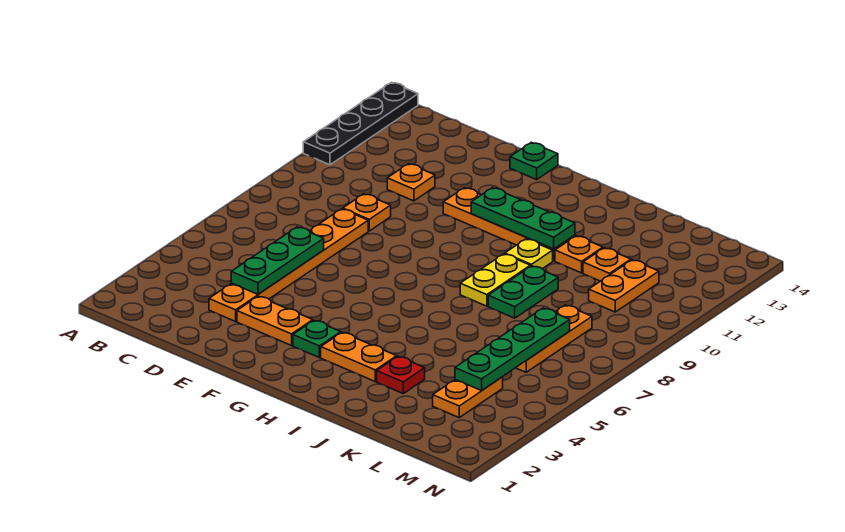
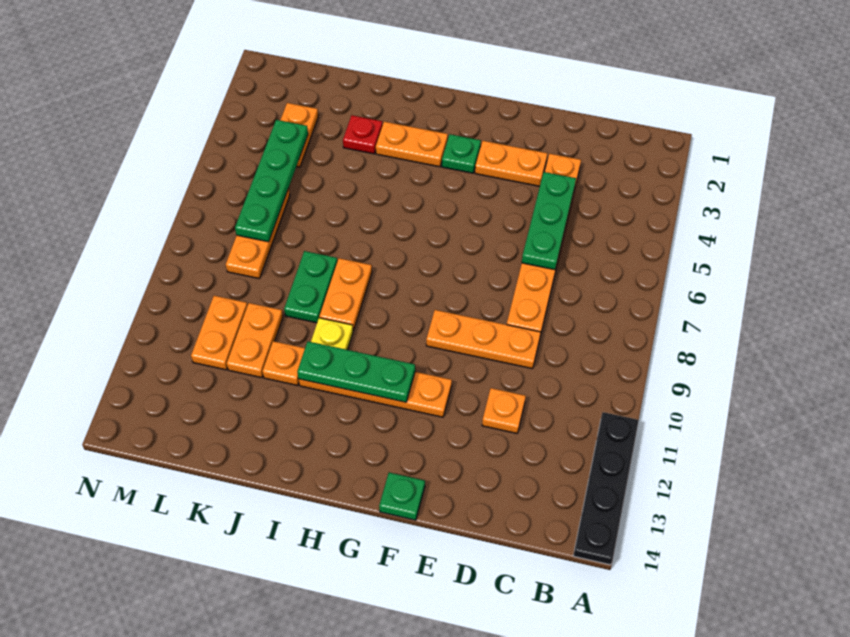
orange plate D9 level 1 -> orange plate D9:F9 level 1
yellow plate I8:I9 level 1 -> orange plate I8:I9 level 1
orange plate K11 level 1 -> orange plate K10:K11 level 1

